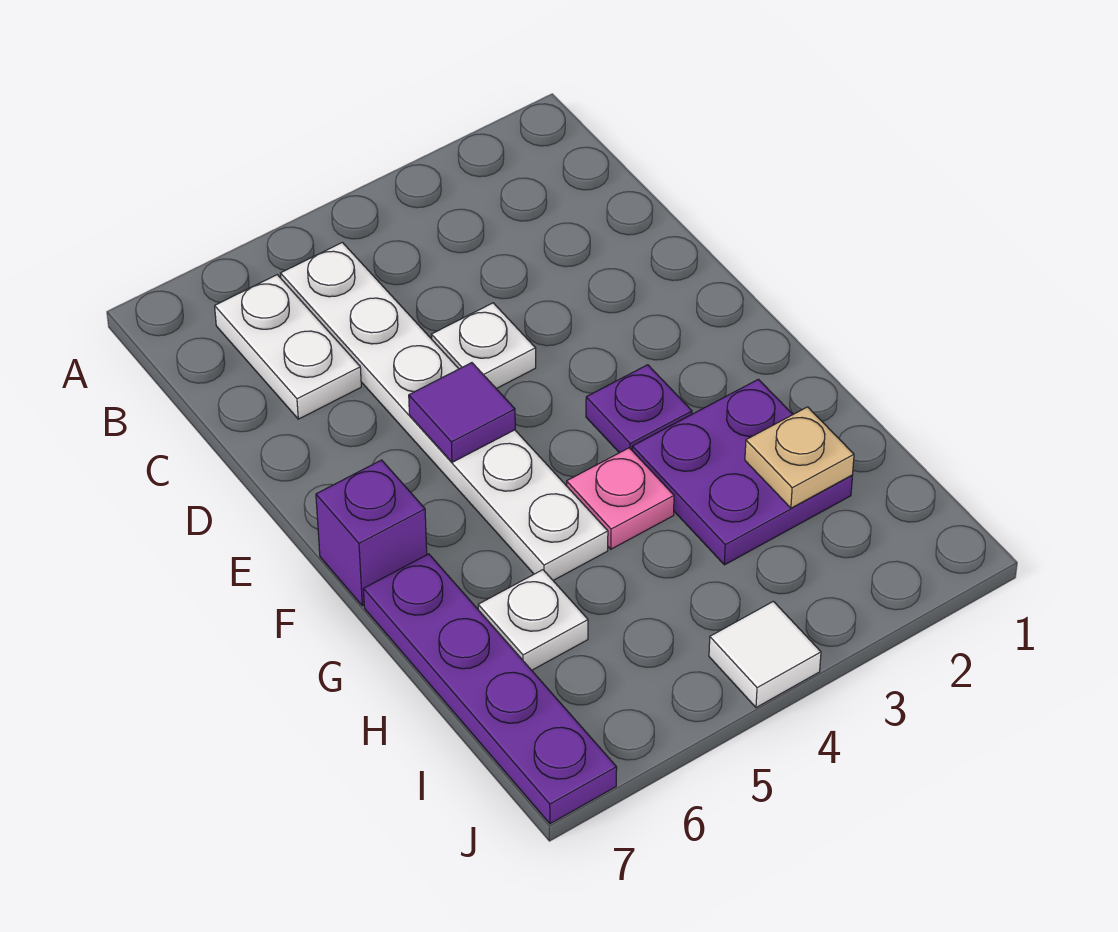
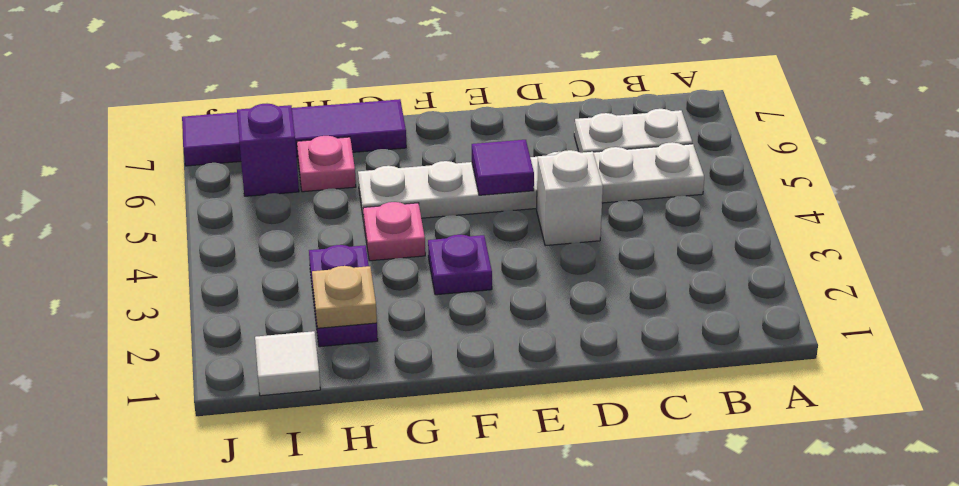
white plate D4 level 1 -> white brick D4 level 1
purple brick F7 level 1 -> purple brick I6 level 1
purple plate G2:H3 level 1 -> purple plate H2:H3 level 1
purple plate G7:J7 level 1 -> purple tile G7:J7 level 1
white plate H6 level 1 -> pink plate H6 level 1
white tile J4 level 1 -> white tile I1 level 1

